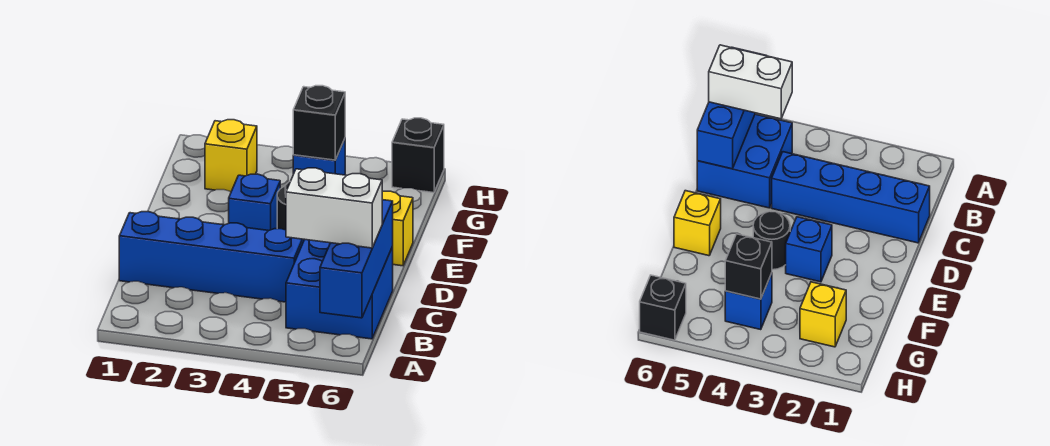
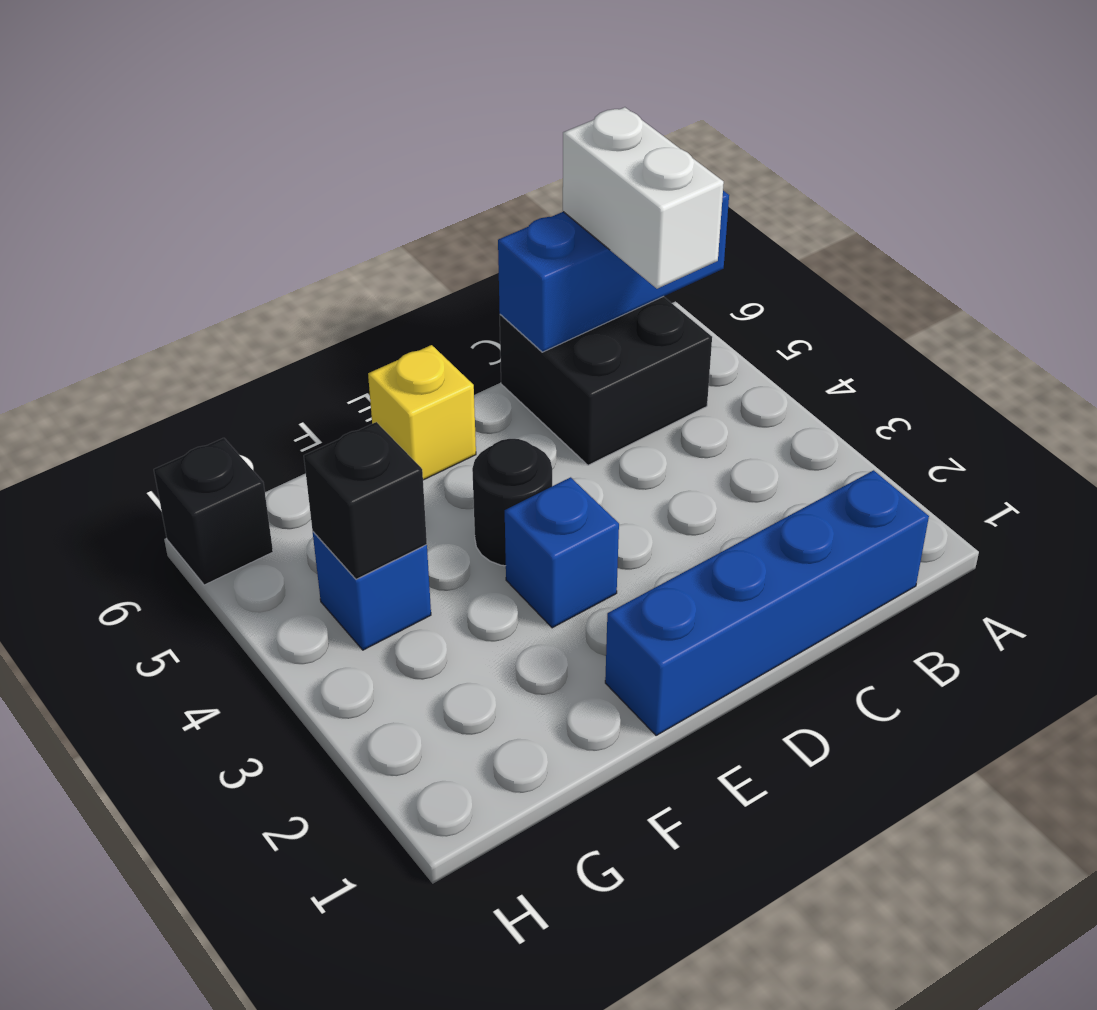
blue brick B5:C6 level 1 -> black brick B5:C6 level 1
blue brick C1:C4 level 1 -> blue brick B1:E1 level 1
yellow brick G2 level 1 -> none

